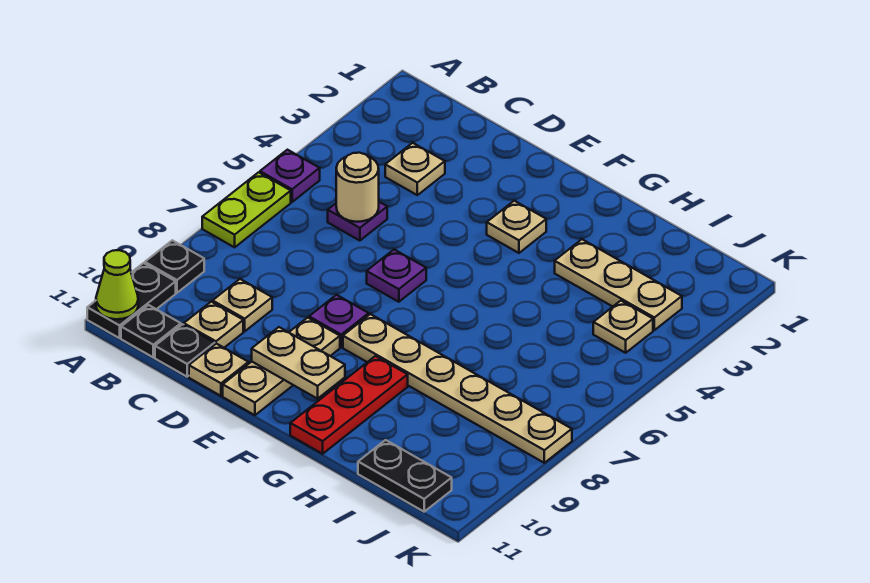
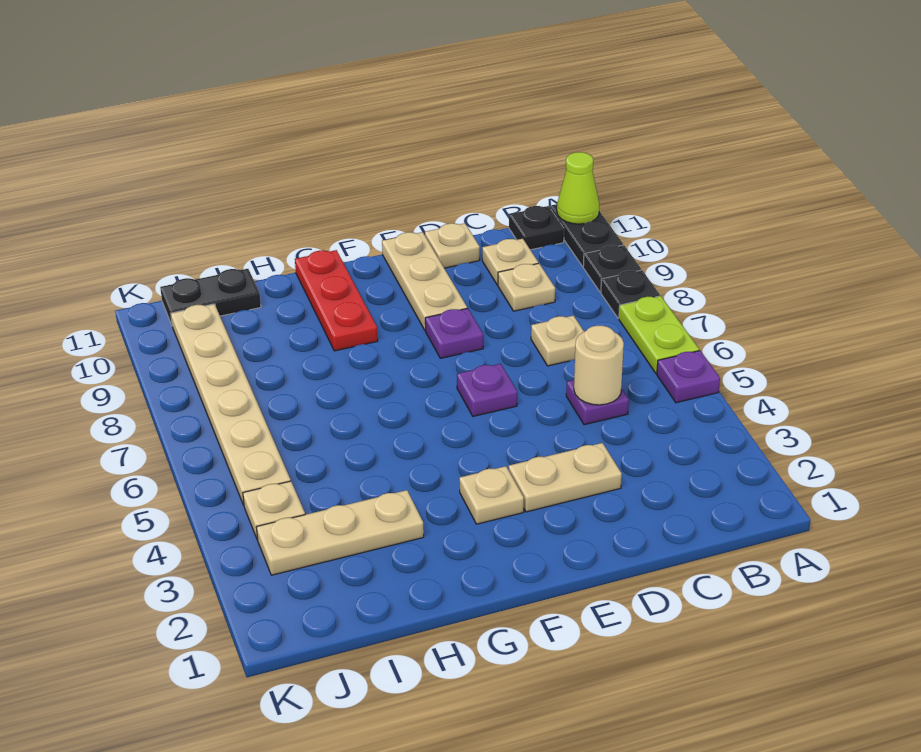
tan plate C3 level 1 -> tan plate C7 level 1
black plate C11 level 1 -> black plate A8 level 1
tan plate E10:F10 level 2 -> tan plate D3:E3 level 1
tan plate F8:K8 level 1 -> tan plate J5:J10 level 1

